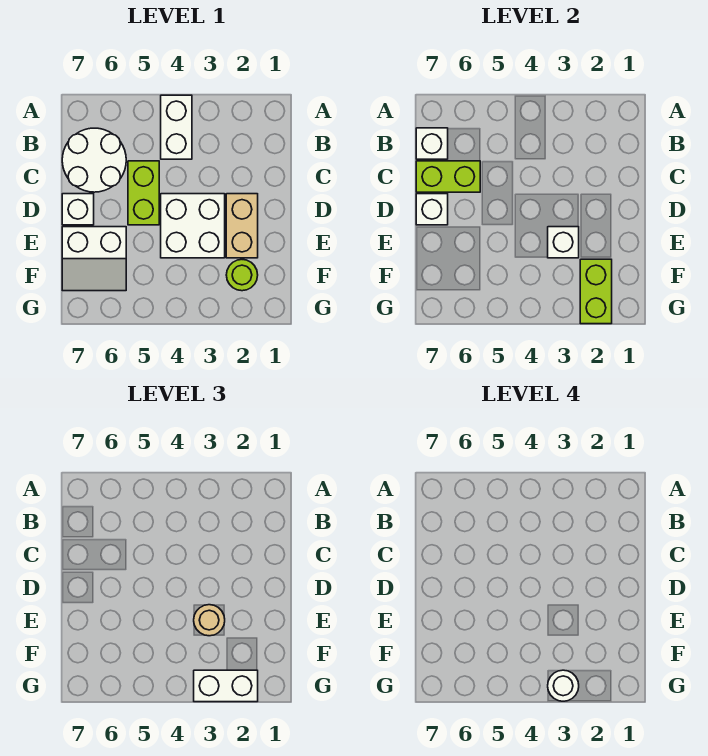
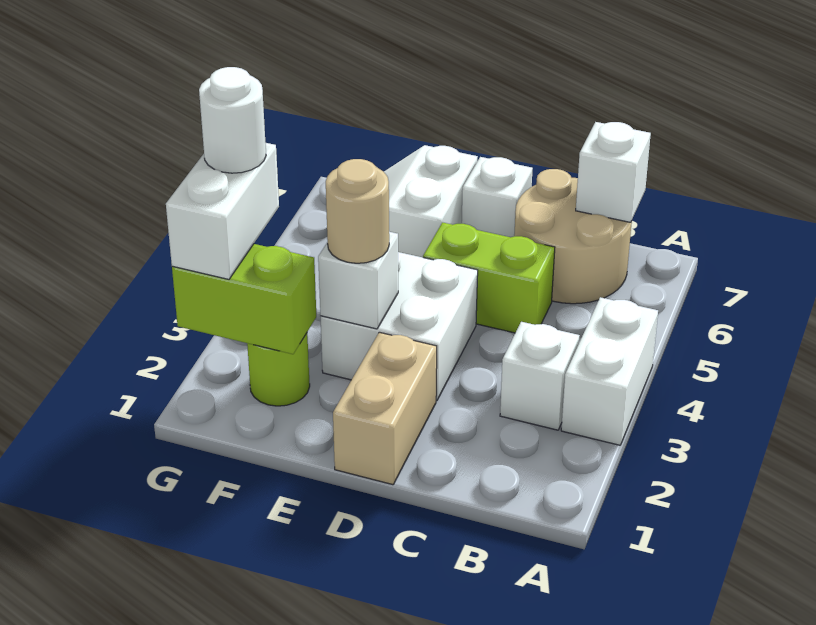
white brick A4:B4 level 1 -> white brick A3:A4 level 1
white round brick B6:C7 level 1 -> tan round brick B6:C7 level 1
lime brick C6:C7 level 2 -> none
tan brick D2:E2 level 1 -> tan brick D1:D2 level 1
white brick D7 level 2 -> white brick B3 level 1

